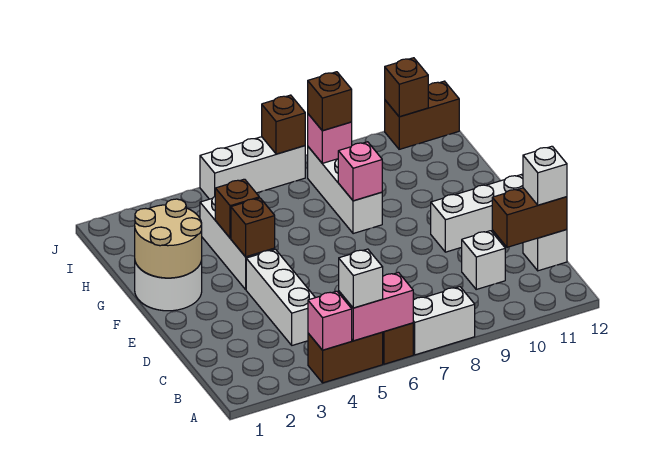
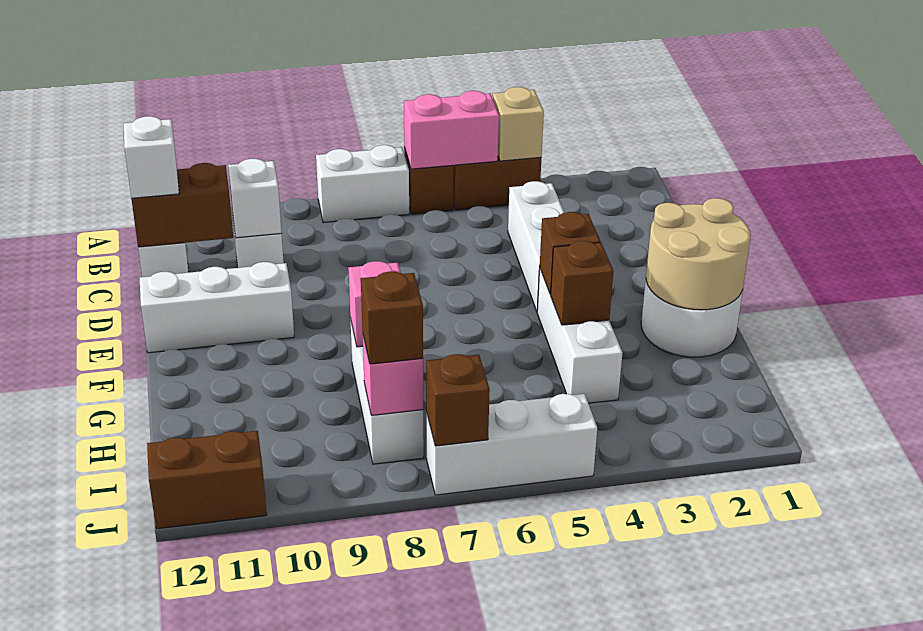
pink brick A4 level 2 -> tan brick A4 level 2
white brick A5 level 3 -> white brick C10 level 2
brown brick J11 level 2 -> none

